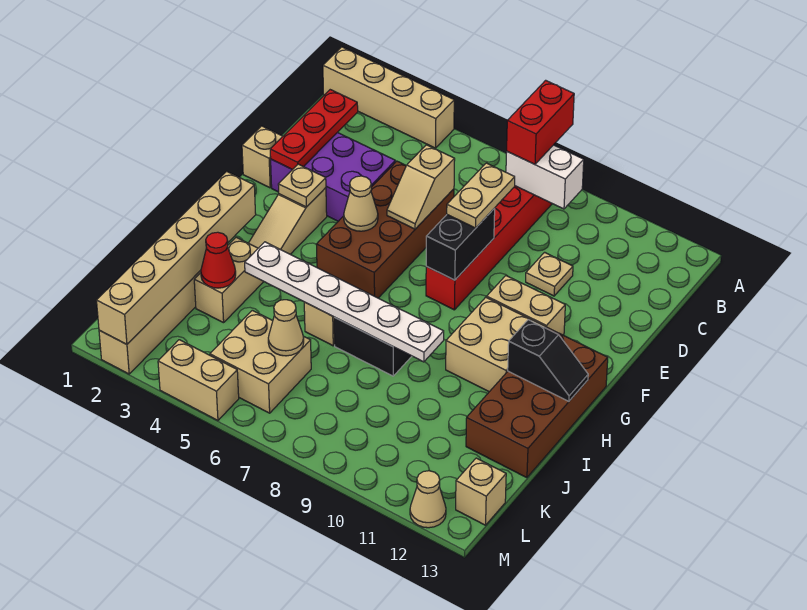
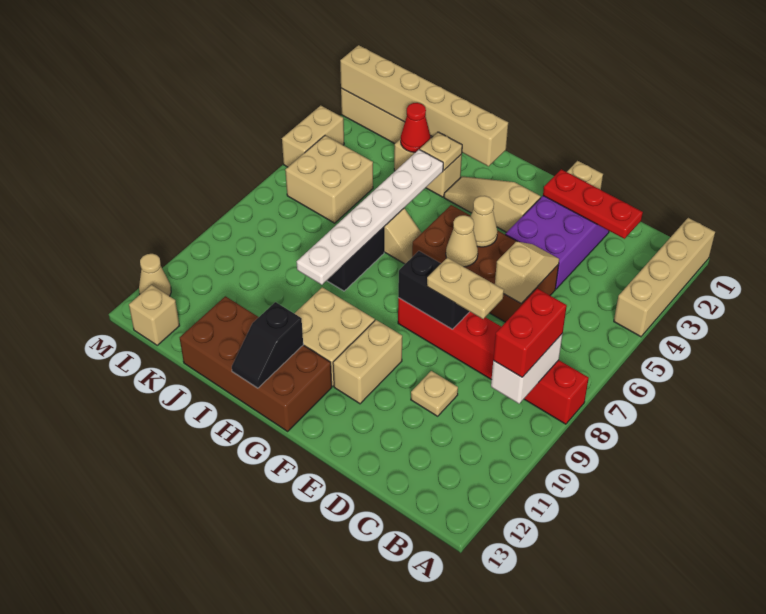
red brick A8:B8 level 3 -> red brick B8:B9 level 3
tan slope D6:E6 level 2 top D -> tan slope D5:D6 level 2 top 6
tan plate F3 level 2 -> tan plate I3 level 2
tan cone K6 level 2 -> tan cone F6 level 2

